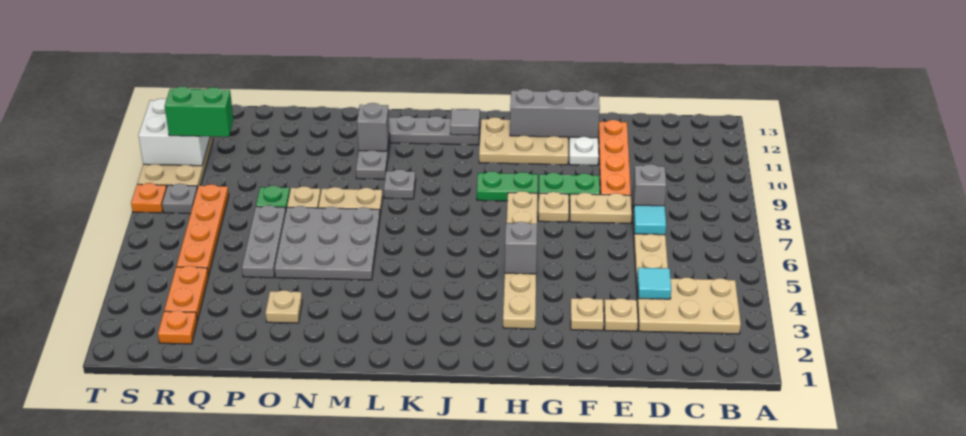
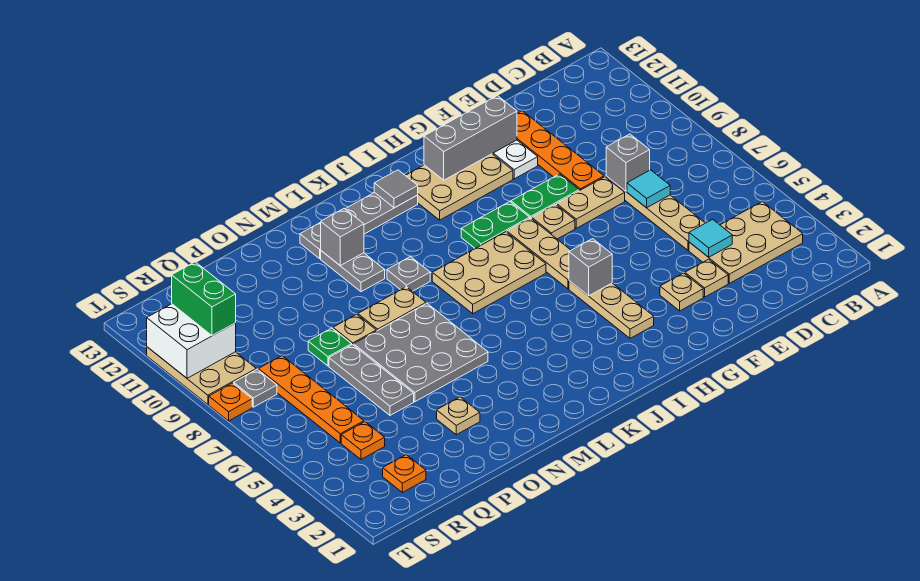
none -> tan plate I7:K8 level 1
orange plate R3:R4 level 1 -> orange plate R4 level 1
green brick R10:S10 level 3 -> green brick S10:S11 level 3

